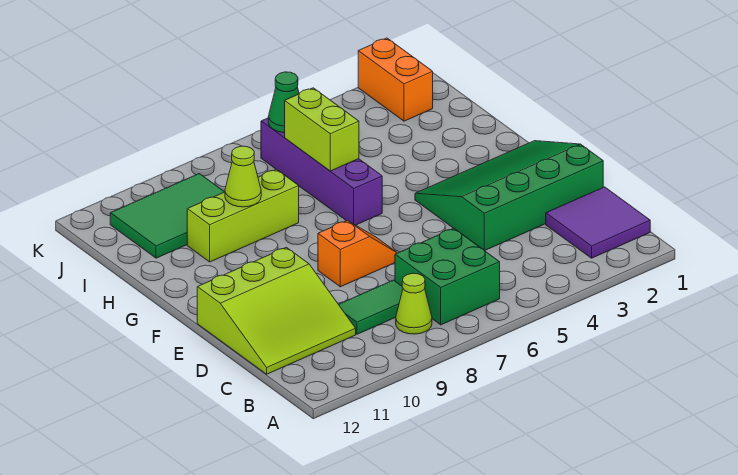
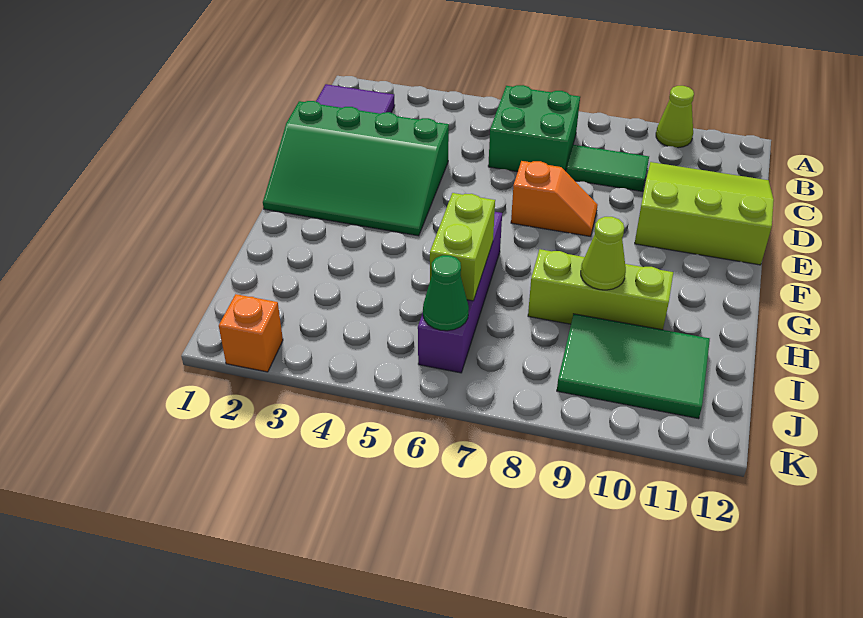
lime cone B8 level 1 -> lime cone A10 level 1
orange slope E7:E8 level 1 top 8 -> orange slope E7:E8 level 1 top 7
orange brick J2:K2 level 1 -> orange brick K2 level 1

